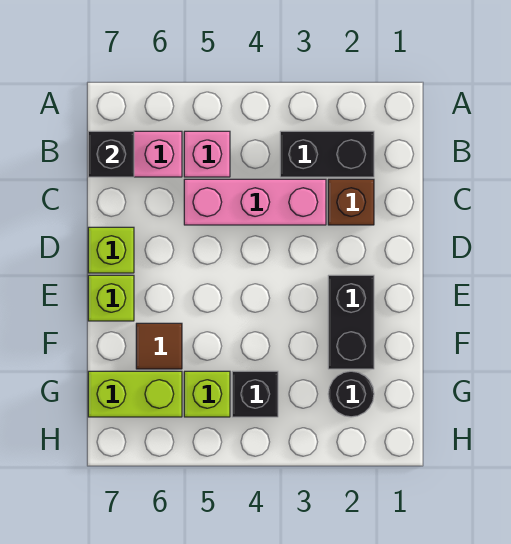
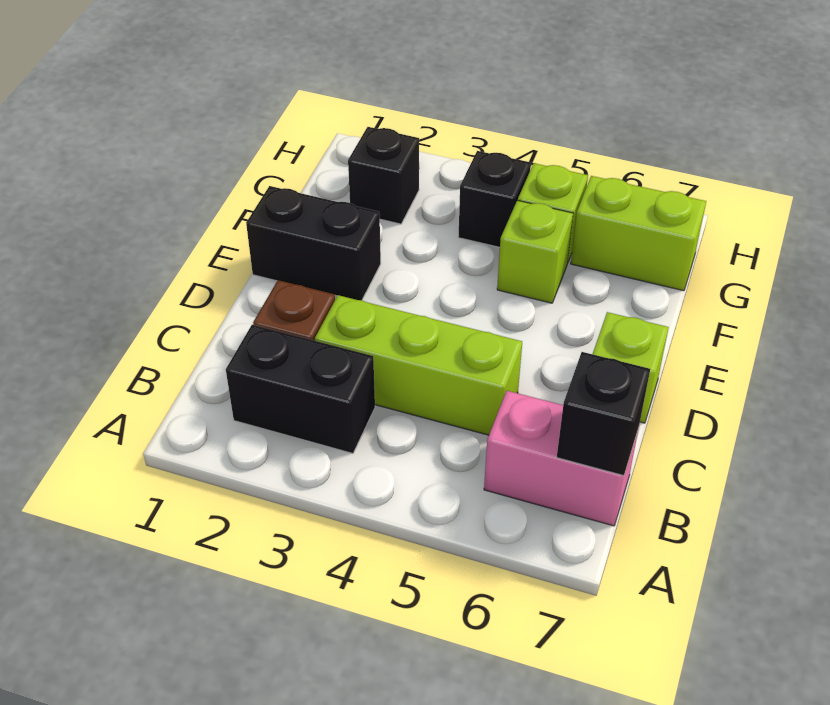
pink brick B5 level 1 -> none
pink brick C3:C5 level 1 -> lime brick C3:C5 level 1
black brick E2:F2 level 1 -> black brick E1:E2 level 1
lime brick E7 level 1 -> lime brick F5 level 1
brown tile F6 level 1 -> none
black round brick G2 level 1 -> black brick G2 level 1

